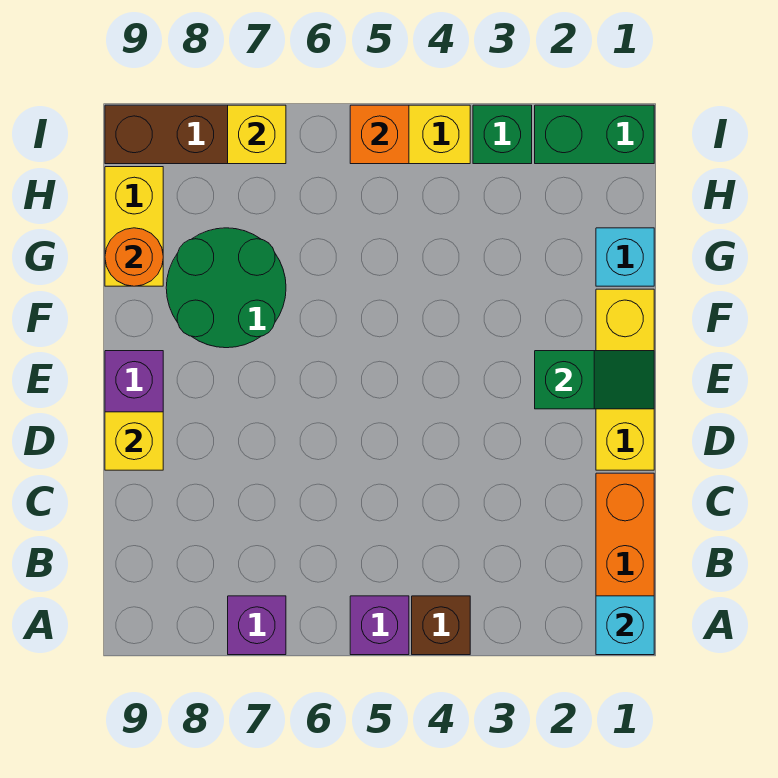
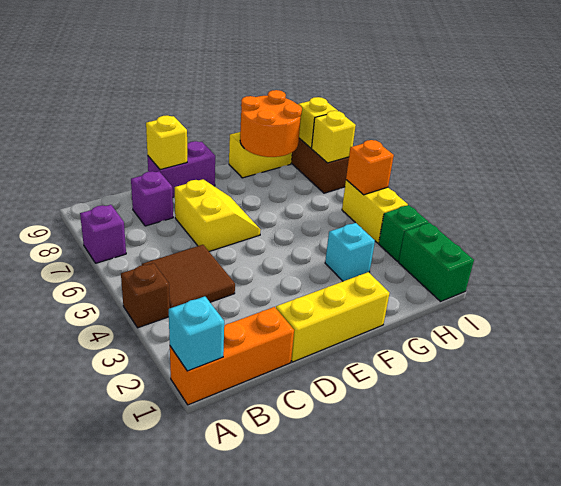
purple brick A5 level 1 -> purple brick C8 level 1
none -> brown tile B4:C5 level 1
none -> yellow slope D6:E7 level 1 top D
green slope E1:E2 level 2 top 2 -> none
green round brick F7:G8 level 1 -> none
cyan brick G1 level 1 -> cyan brick G3 level 1
orange round brick G9 level 2 -> orange round brick G8:H9 level 2
none -> yellow brick I8 level 2

